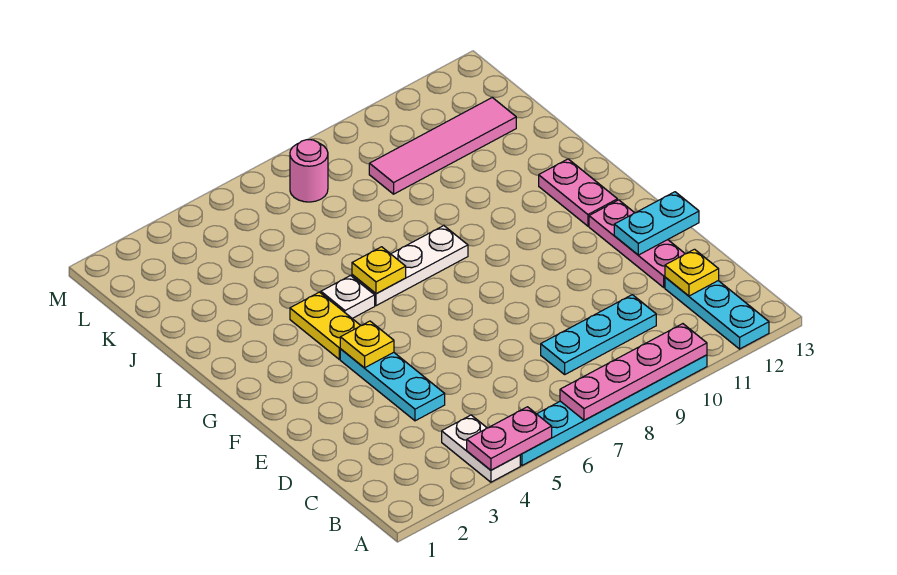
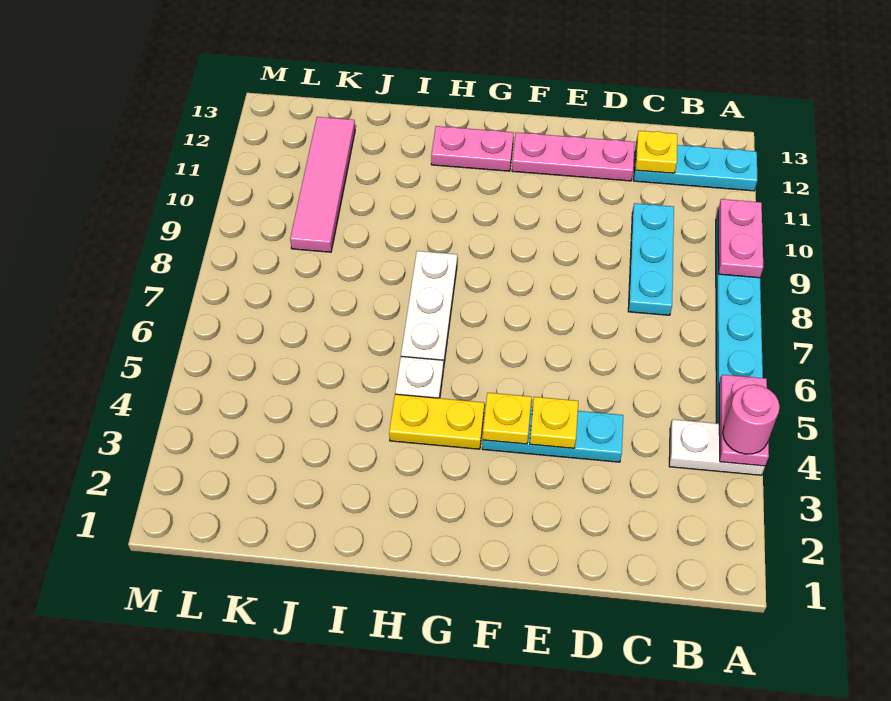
pink plate A7:A10 level 2 -> pink plate A9:A10 level 2
cyan plate E12:E13 level 2 -> none
yellow plate H6 level 2 -> yellow plate E4 level 2
pink round brick L7 level 1 -> pink round brick A4 level 3

